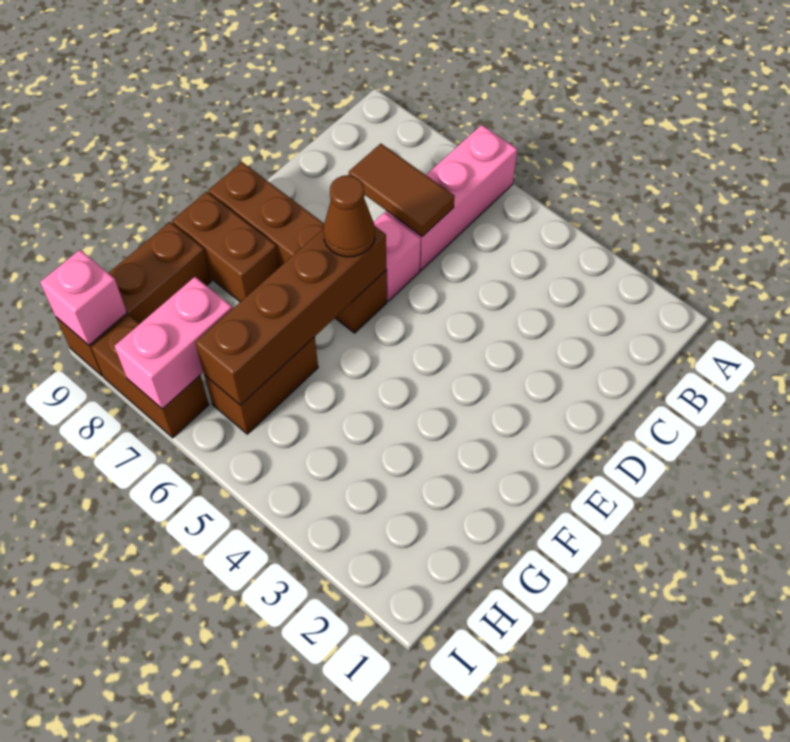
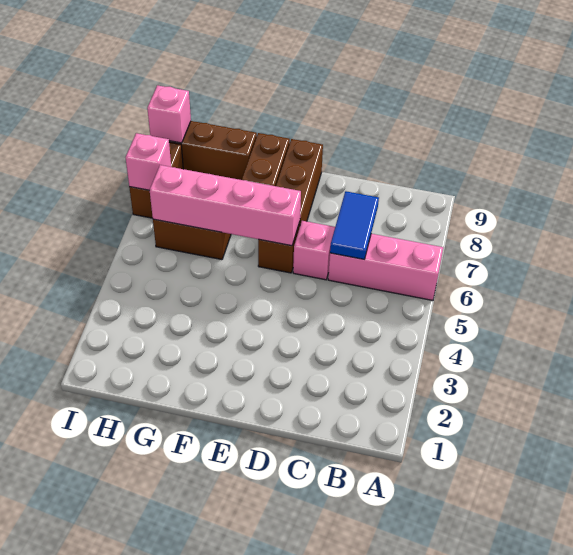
brown tile C6:C7 level 2 -> blue tile C6:C7 level 2
brown brick E6:H6 level 2 -> pink brick E6:H6 level 2
brown cone E6 level 3 -> none
pink brick H7:I7 level 2 -> pink brick I7 level 2

